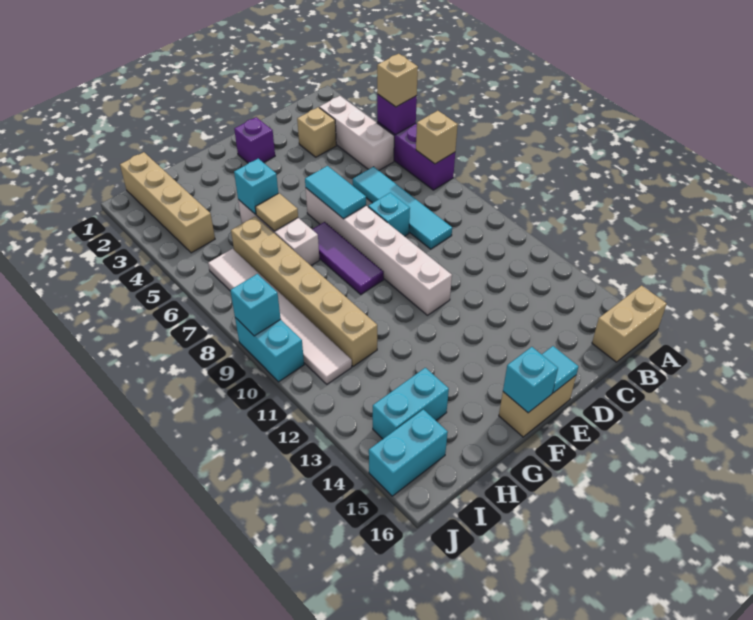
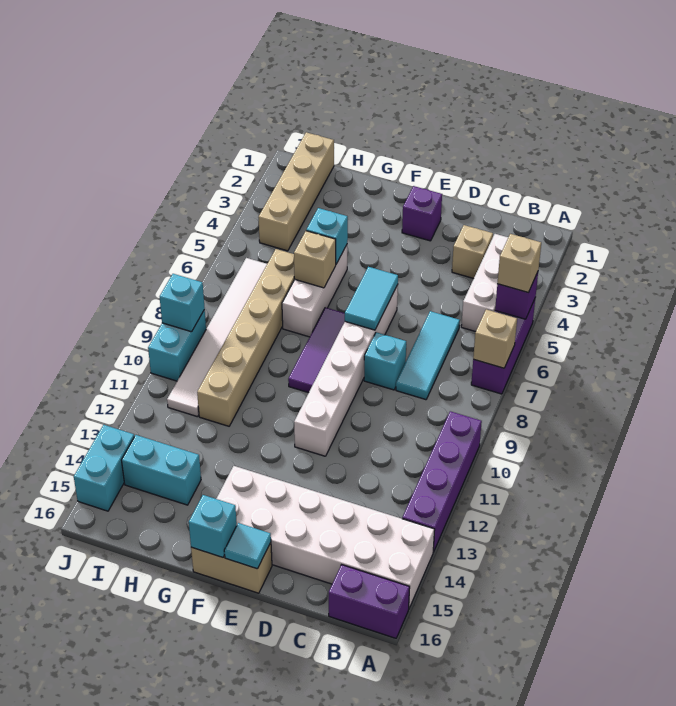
none -> purple brick A10:A13 level 1
none -> white brick A14:F15 level 1
tan brick A16:B16 level 1 -> purple brick A16:B16 level 1
cyan tile C6:C9 level 1 -> cyan tile C6:C8 level 1
tan tile G6 level 2 -> tan brick G6 level 2
cyan brick I15:J15 level 1 -> cyan brick J14:J15 level 1

